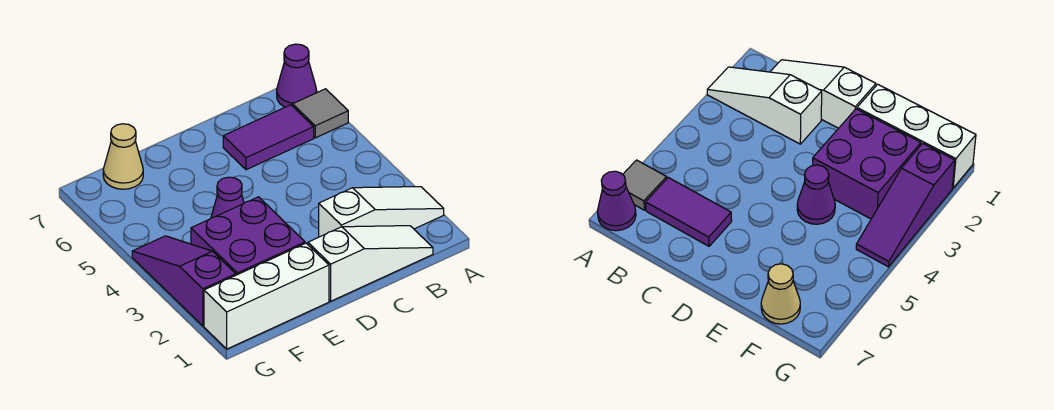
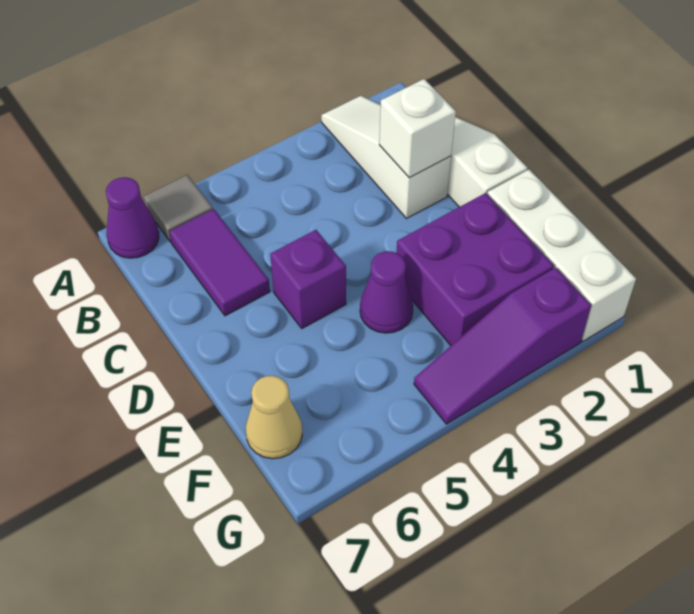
none -> white brick C2 level 2
none -> purple brick D5 level 1

